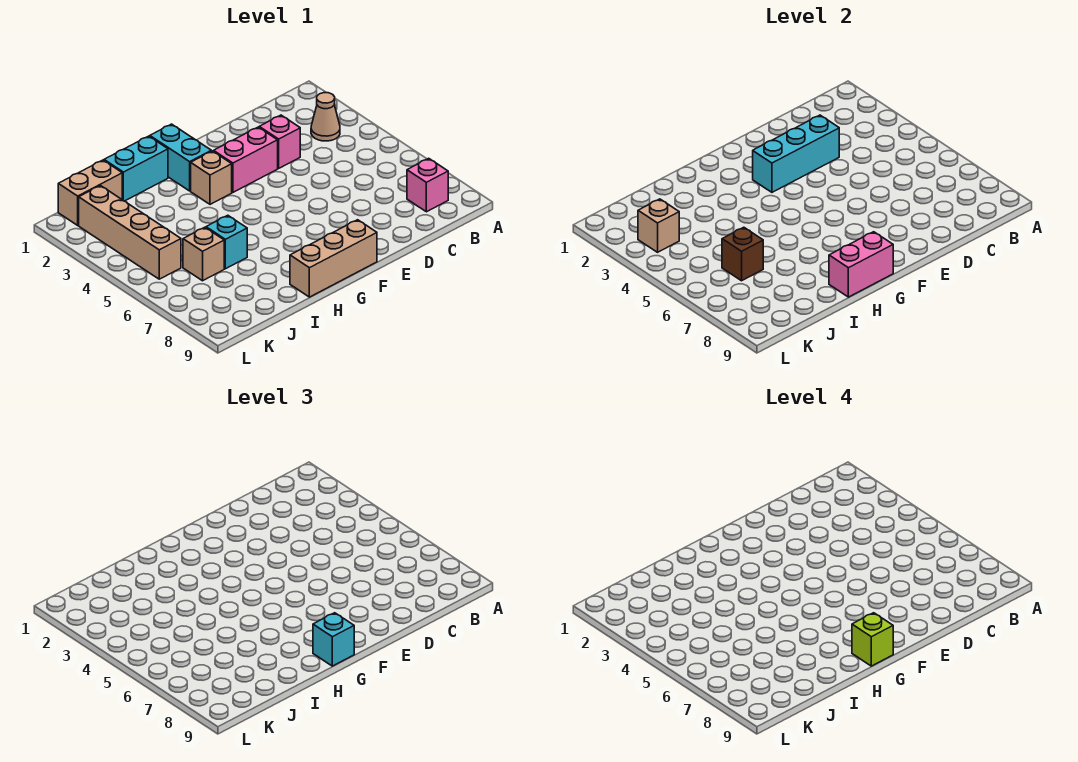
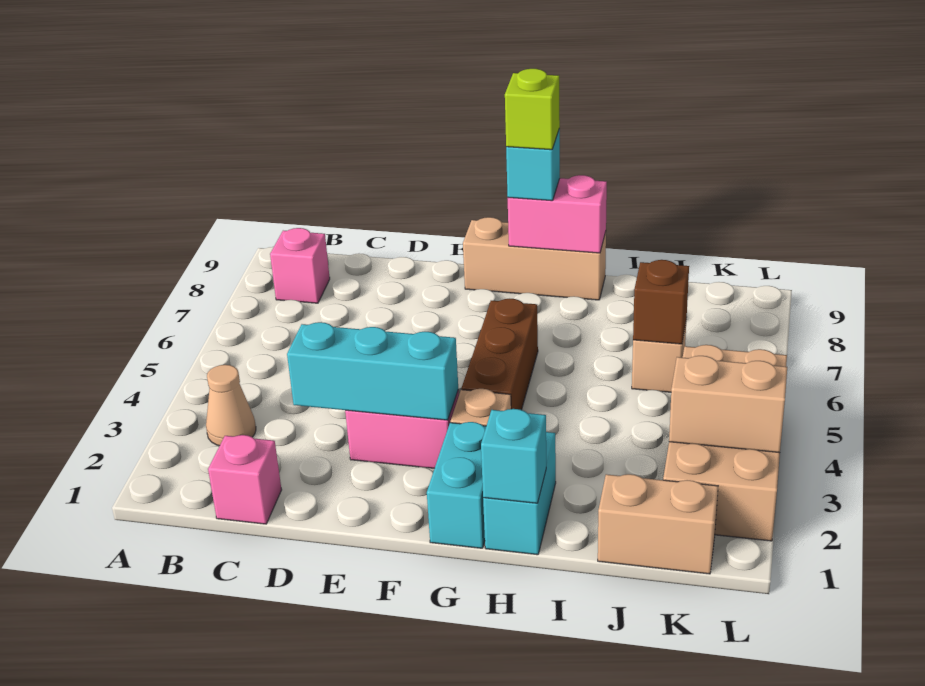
pink brick D3 level 1 -> pink brick C1 level 1
none -> brown brick G4:G6 level 1
cyan brick H1:I1 level 1 -> cyan brick H1:H2 level 1
cyan brick I6 level 1 -> cyan brick H1 level 2
tan brick K2:K5 level 1 -> tan brick K2:L5 level 1
tan brick K3 level 2 -> tan brick K3:L3 level 2

